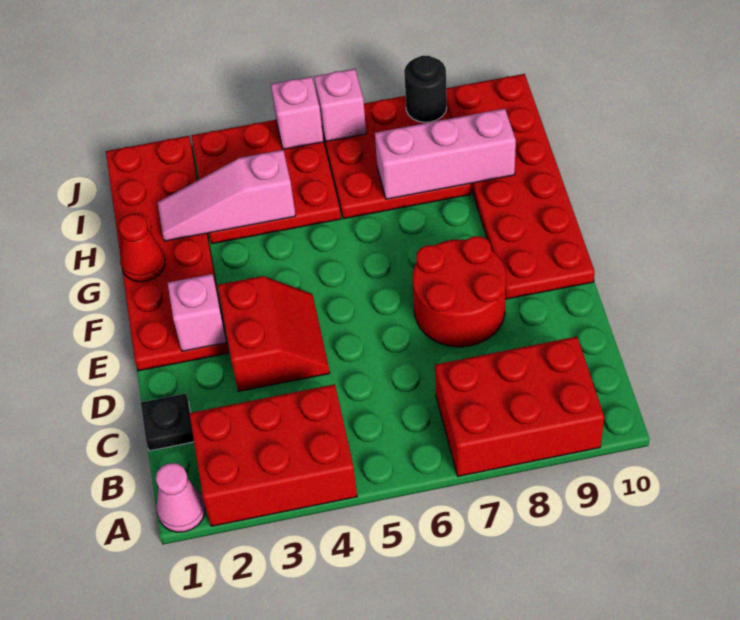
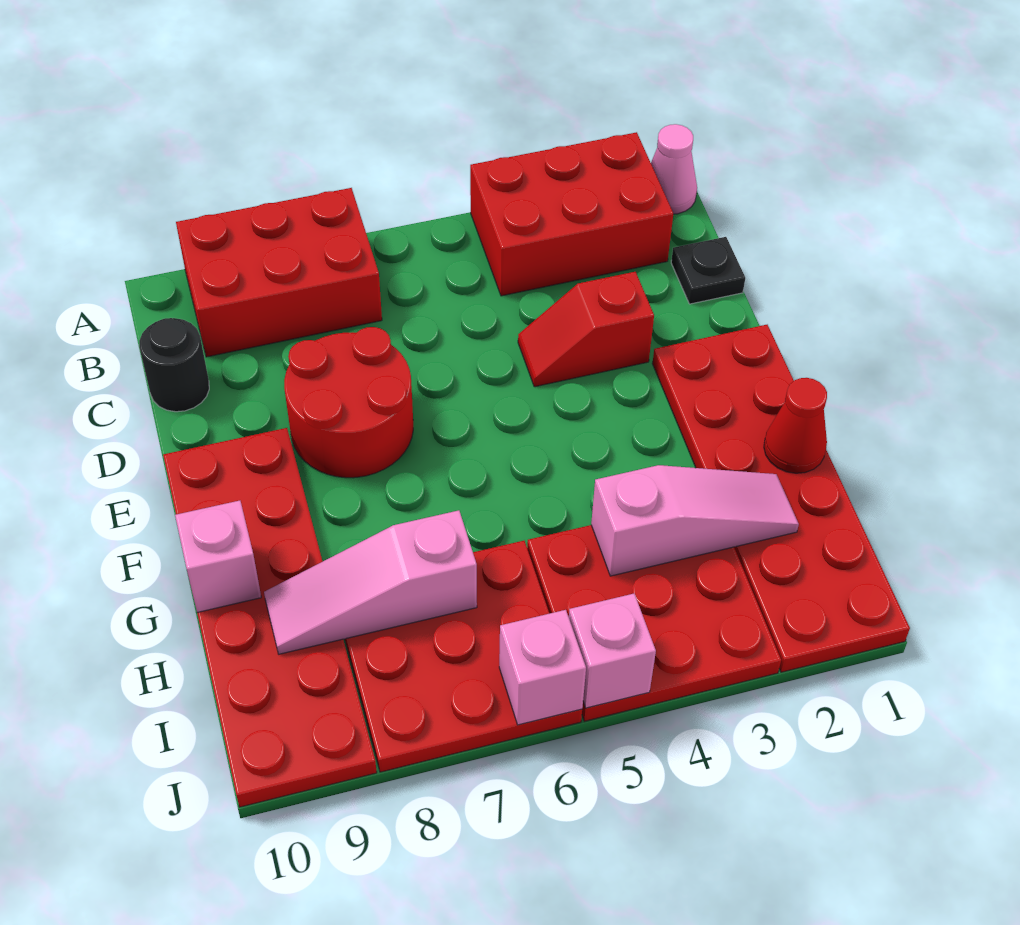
red slope D3:E4 level 1 top 3 -> red slope D3:D4 level 1 top 3
pink brick E2 level 2 -> pink brick G10 level 2
pink brick H7:H9 level 2 -> pink slope H7:H9 level 2 top 7
black round brick J8 level 2 -> black round brick C10 level 1

